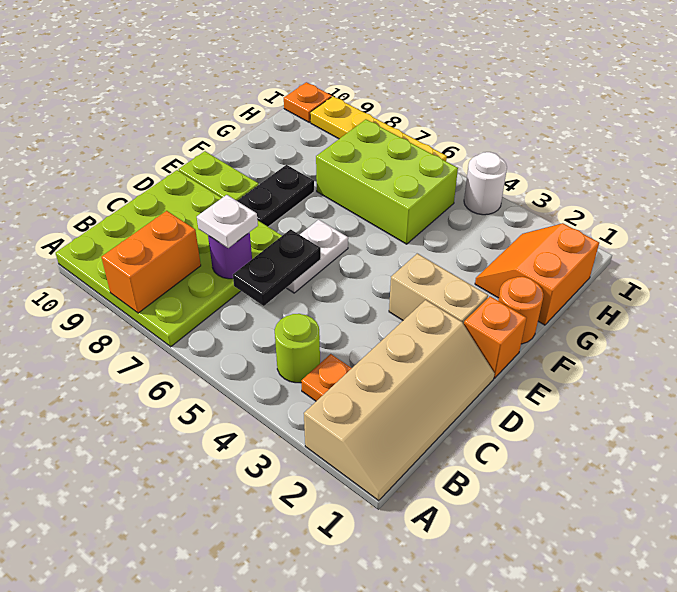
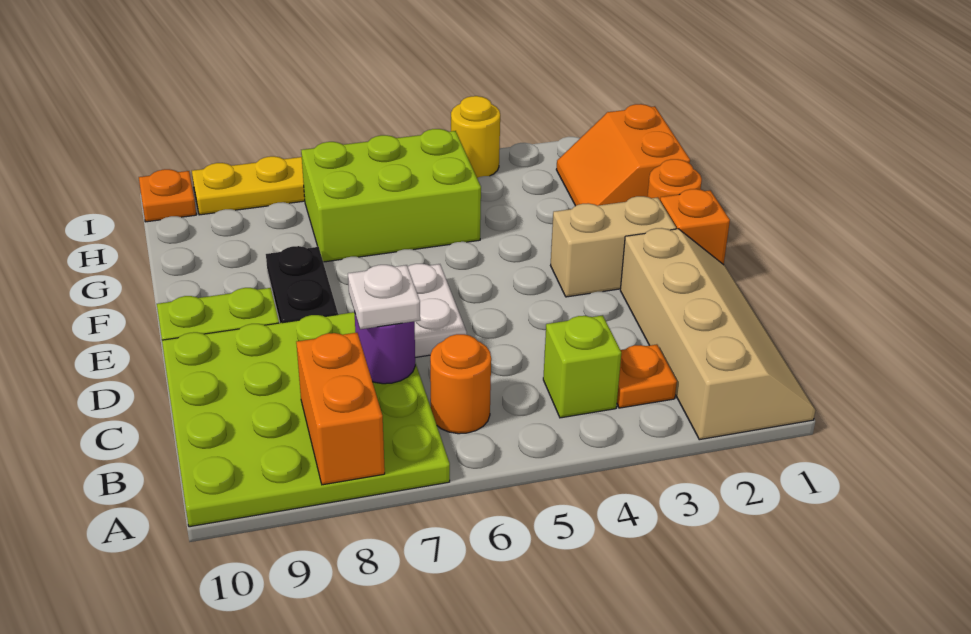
lime round brick B4 level 1 -> lime brick B4 level 1
none -> orange round brick B6 level 1
black plate C6:D6 level 2 -> none
white round brick I4 level 1 -> yellow round brick I4 level 1

